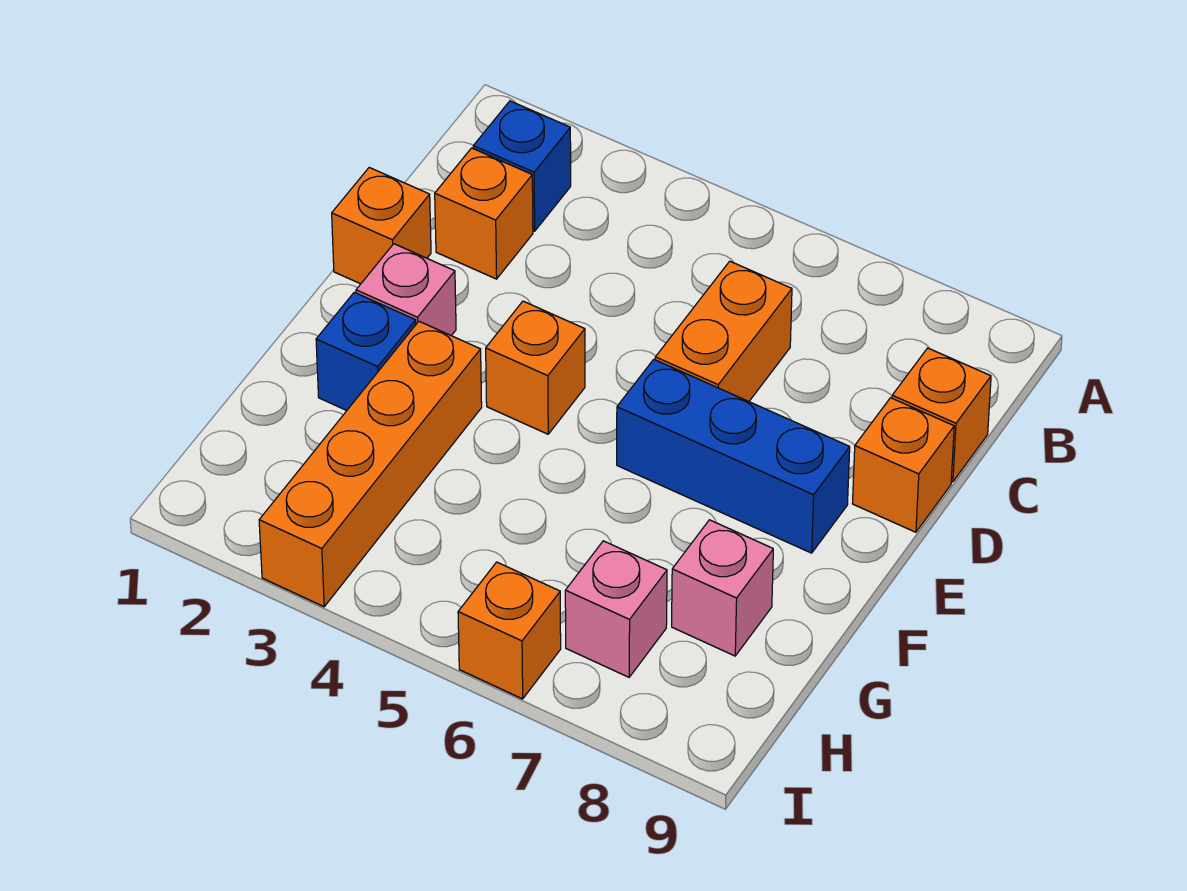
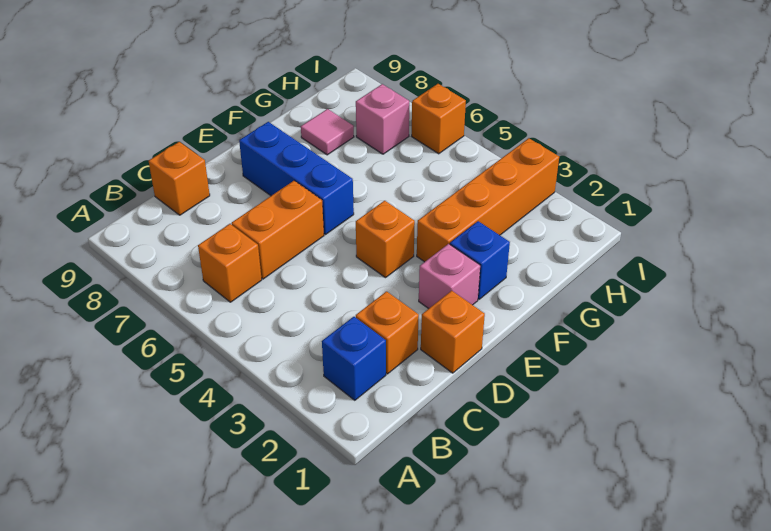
orange brick D9 level 1 -> orange brick B6 level 1
pink brick G8 level 1 -> pink tile G8 level 1

